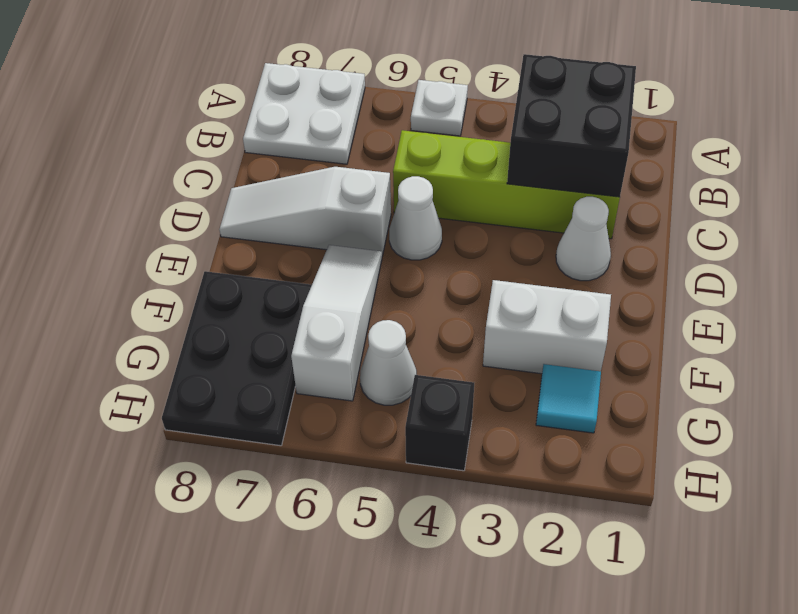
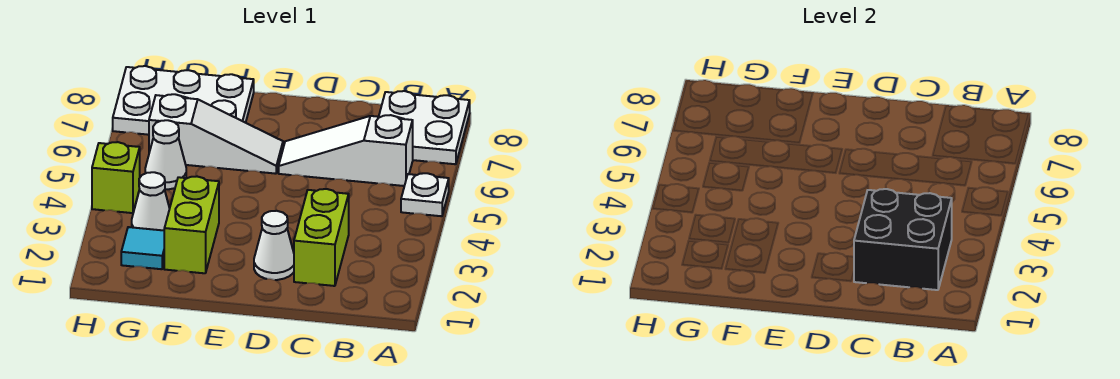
lime brick C2:C5 level 1 -> lime brick C2:C3 level 1
white cone D5 level 1 -> white cone G3 level 1
white slope D6:D8 level 1 top 6 -> white slope B6:D6 level 1 top B
white brick F2:F3 level 1 -> lime brick F2:F3 level 1
black plate F7:H8 level 1 -> white plate F7:H8 level 1
black brick H4 level 1 -> lime brick H4 level 1

